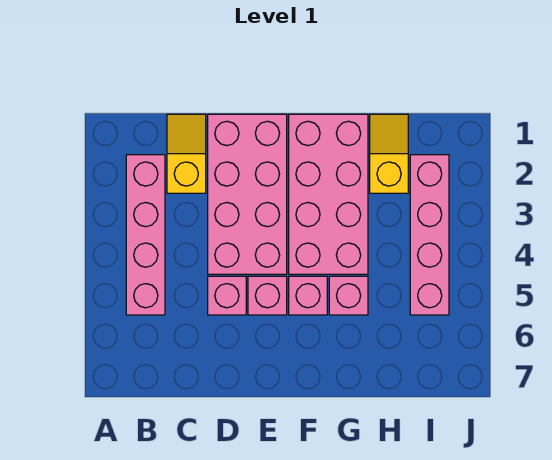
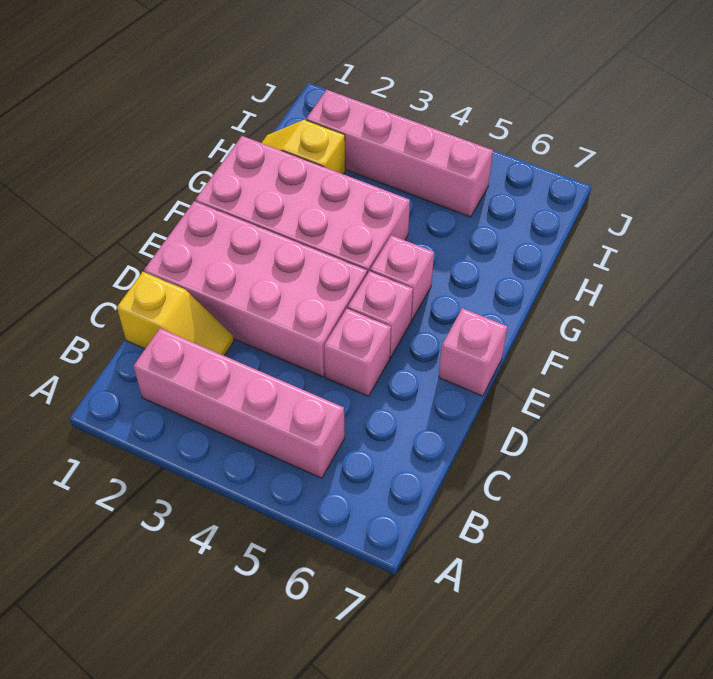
yellow slope C1:C2 level 1 top 2 -> yellow slope C1:C2 level 1 top 1
pink brick G5 level 1 -> pink brick E7 level 1

